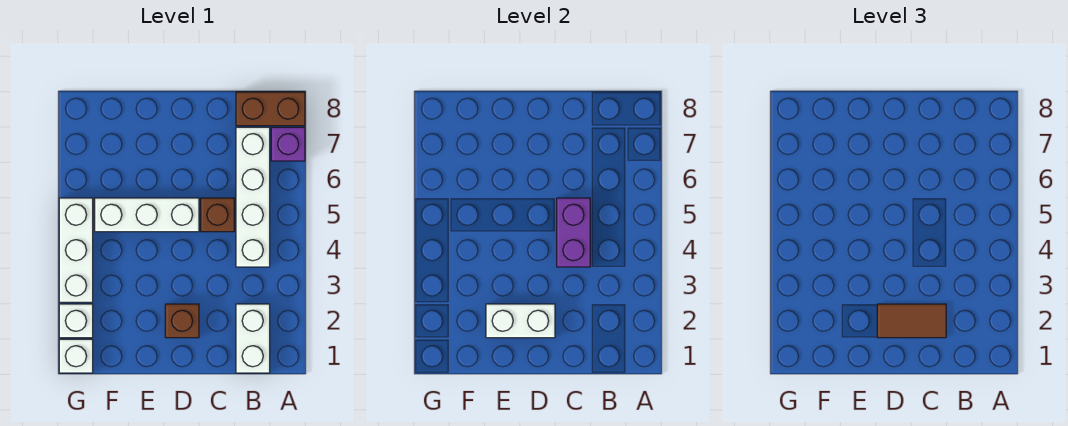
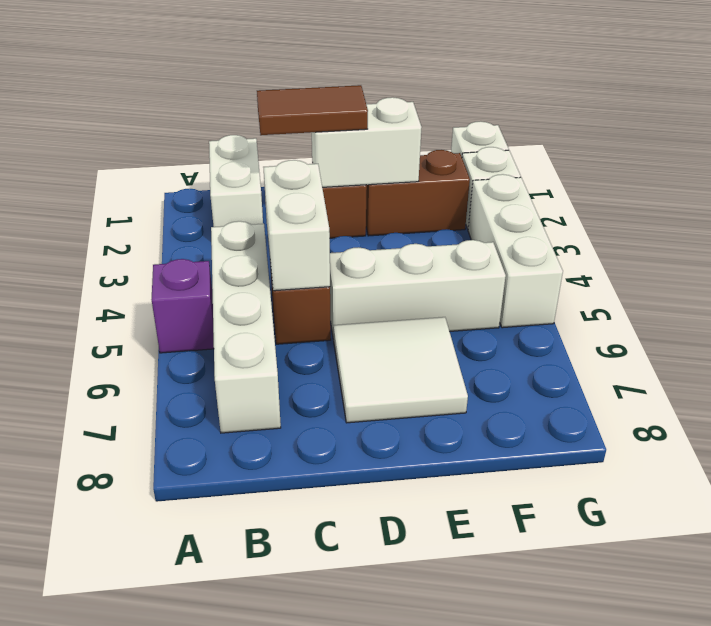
purple brick A7 level 1 -> purple brick A5 level 1
brown brick A8:B8 level 1 -> brown brick E2:F2 level 1
purple brick C4:C5 level 2 -> white brick C4:C5 level 2
none -> white tile D6:E7 level 1

